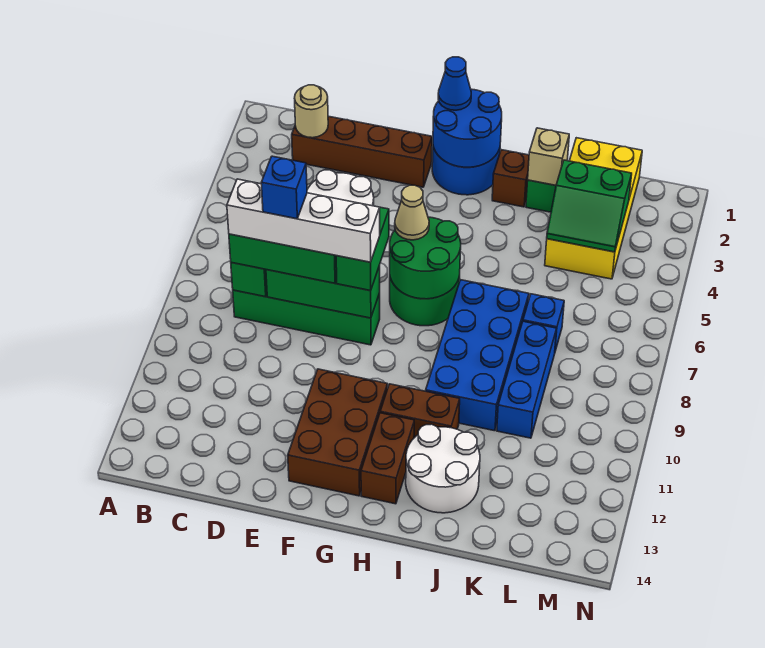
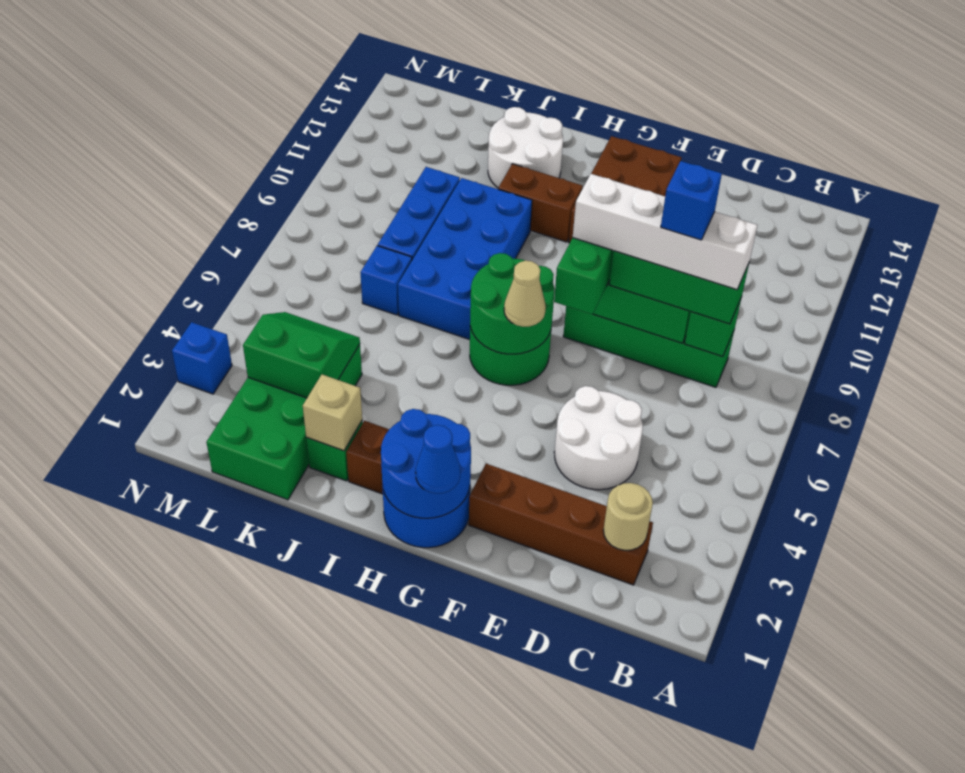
brown brick H12:H13 level 1 -> none
yellow brick K1:L4 level 1 -> green brick K1:L4 level 1
none -> blue brick N3 level 1

